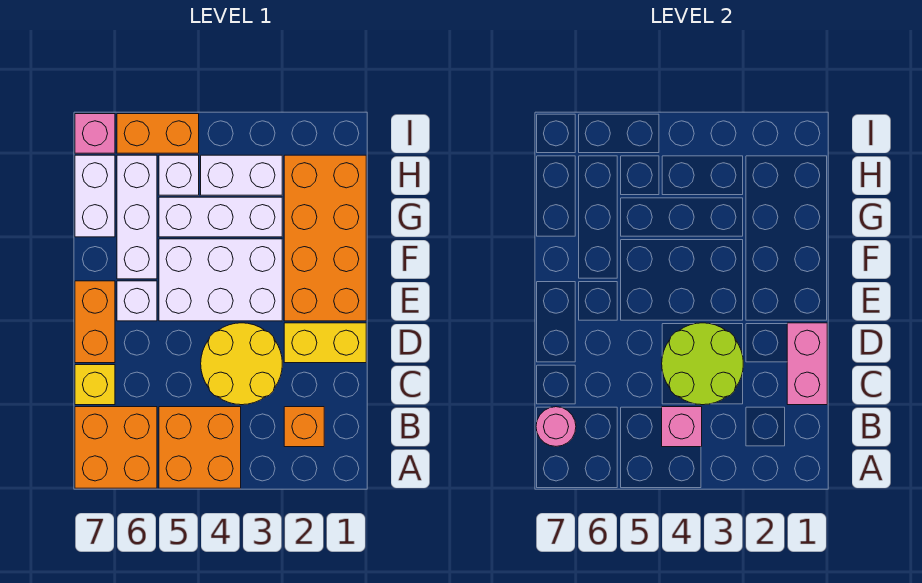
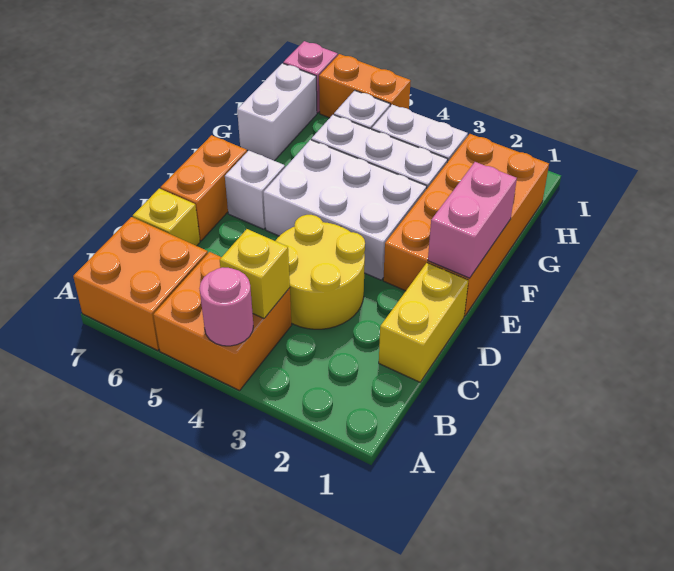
orange brick B2 level 1 -> none
pink brick B4 level 2 -> yellow brick B4 level 2
pink round brick B7 level 2 -> pink round brick A4 level 2
pink brick C1:D1 level 2 -> pink brick E1:F1 level 2
lime round brick C3:D4 level 2 -> none
yellow brick D1:D2 level 1 -> yellow brick C1:D1 level 1
white brick F6:H6 level 1 -> none

